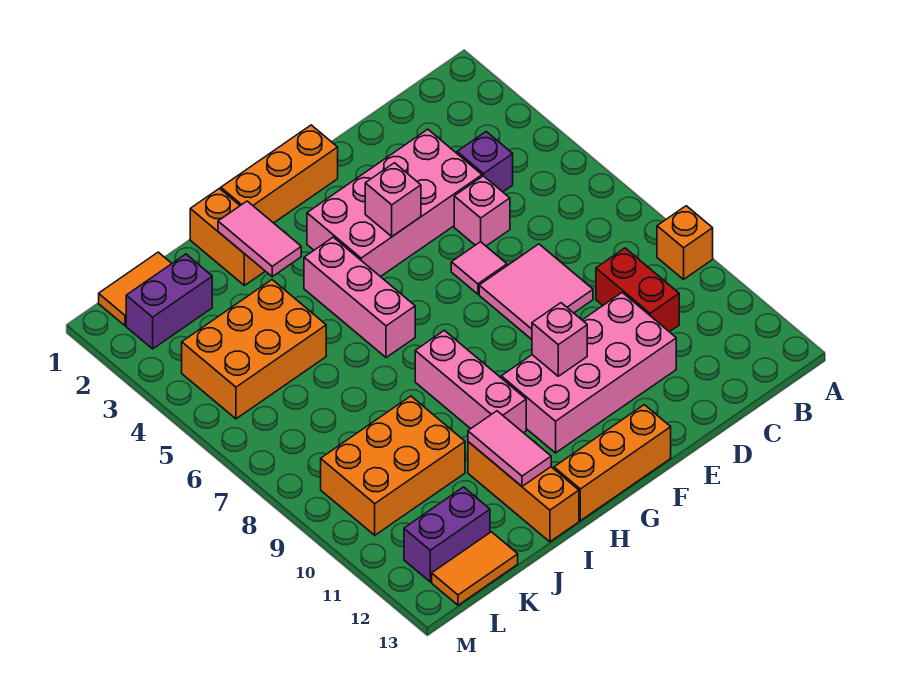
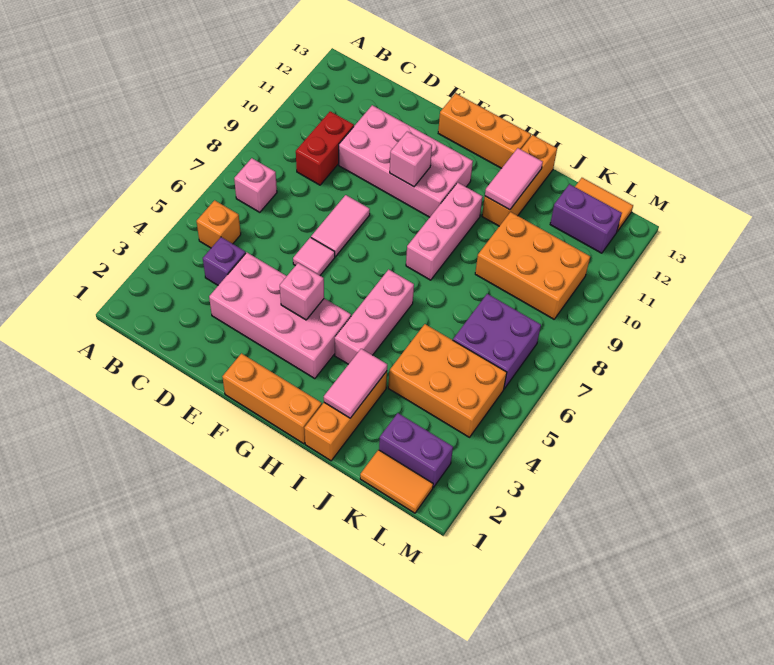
orange brick A9 level 1 -> orange brick B5 level 1
pink brick D5 level 1 -> pink brick B7 level 1
pink tile D7:E8 level 1 -> pink tile E7:E8 level 1
orange brick I1:I2 level 1 -> orange brick I1:I3 level 1
none -> purple brick K6:L7 level 1

